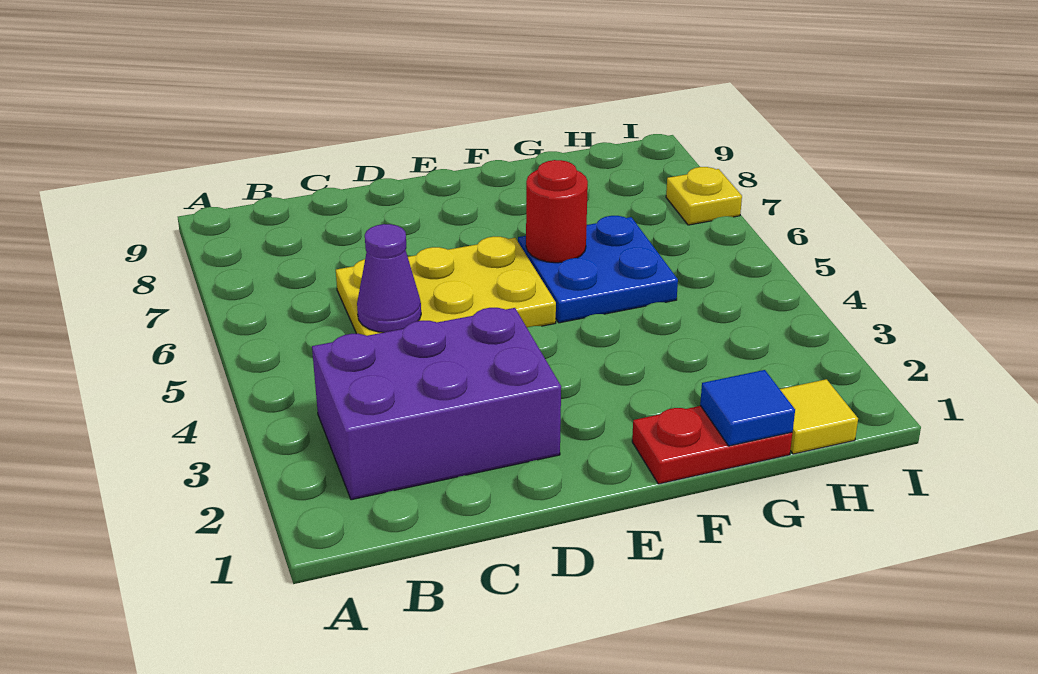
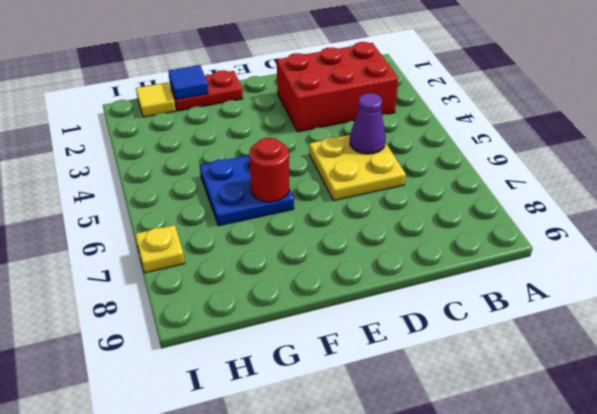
purple brick B2:D3 level 1 -> red brick B2:D3 level 1
yellow plate C5:E6 level 1 -> yellow plate C5:D6 level 1

